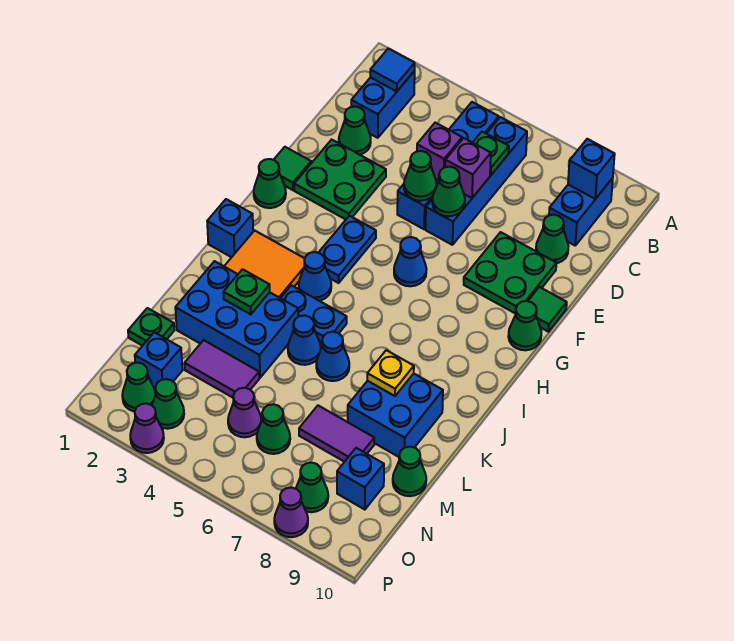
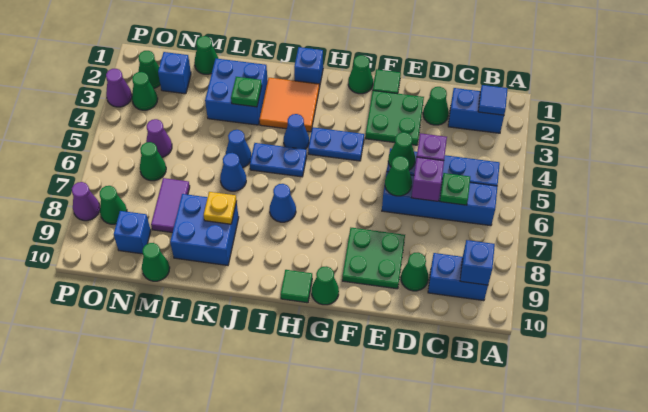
green tile F10 level 1 -> green tile H10 level 1
blue cone G6 level 1 -> blue cone I7 level 1
blue plate J4:J5 level 1 -> blue plate I5:J5 level 1
blue brick K2:L4 level 1 -> blue brick K2:L3 level 1
green plate M1 level 1 -> green cone M1 level 1
purple tile M3:M4 level 1 -> none

